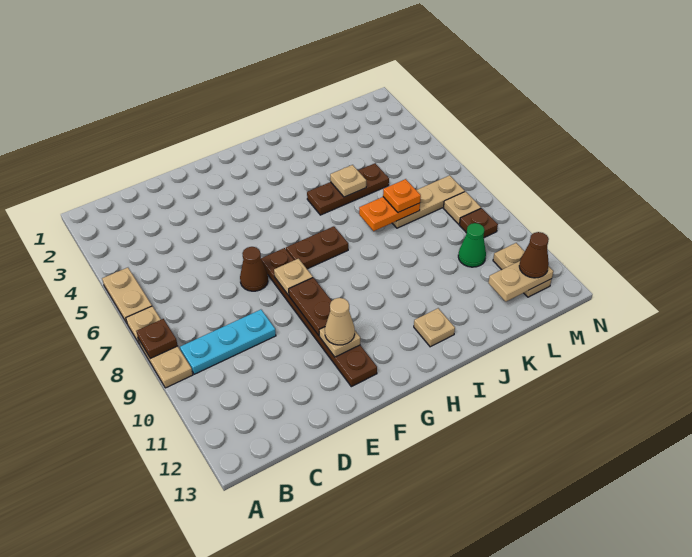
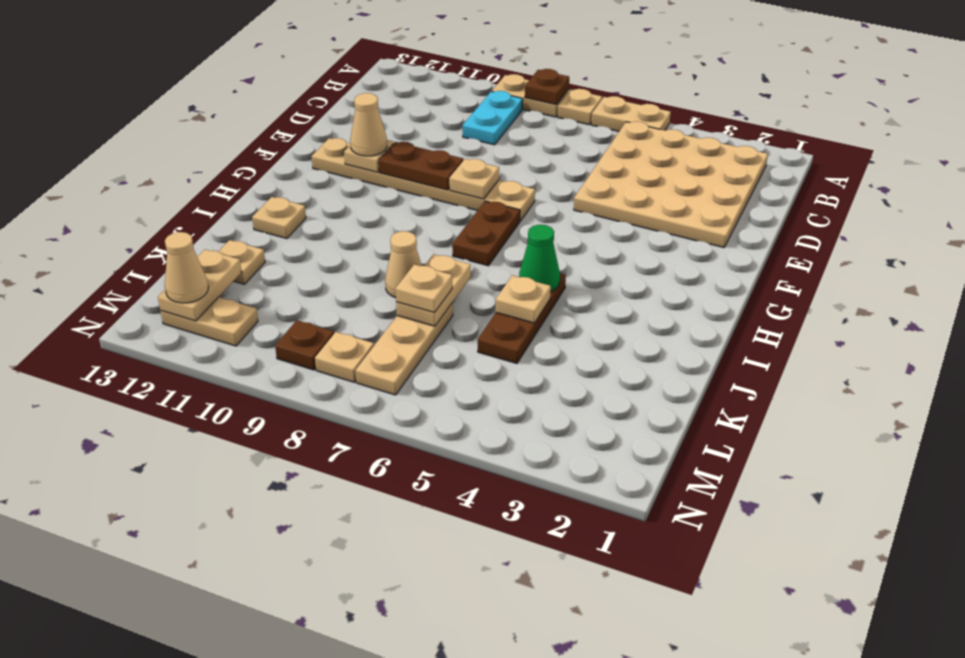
none -> tan plate B2:E5 level 1
cyan plate B9:D9 level 1 -> cyan plate B9:C9 level 1
brown cone E7 level 1 -> none
brown plate F7:F12 level 1 -> tan plate F7:F12 level 1
orange plate J7:K7 level 2 -> tan plate J7:K7 level 2
none -> tan cone J8 level 1
orange plate K7 level 3 -> tan plate K7 level 3
none -> tan plate K12 level 1
green cone L10 level 1 -> green cone I5 level 2
brown cone M12 level 3 -> tan cone M12 level 3

